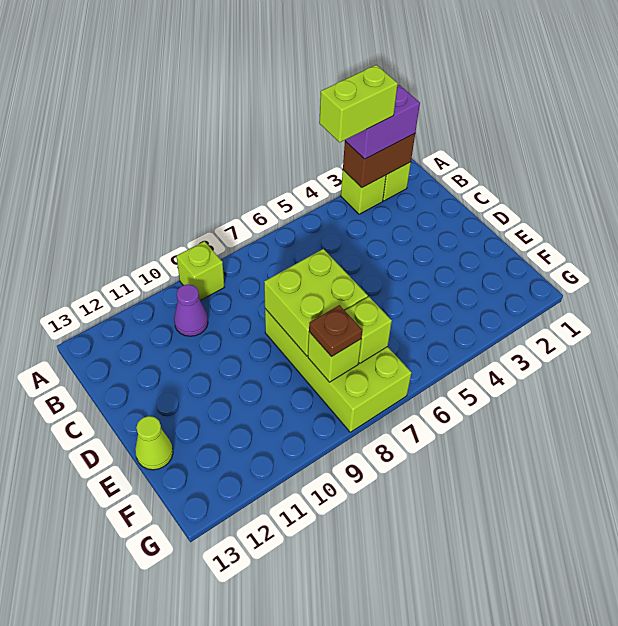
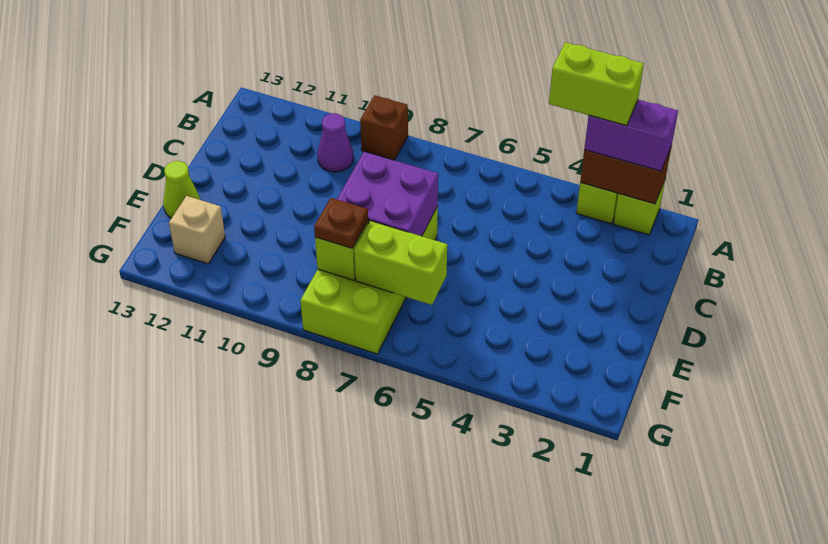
lime brick A9 level 1 -> brown brick A9 level 1
lime brick D7:E8 level 2 -> purple brick D7:E8 level 2
lime brick F7 level 2 -> lime brick F6:F7 level 2
none -> tan brick F12 level 1

